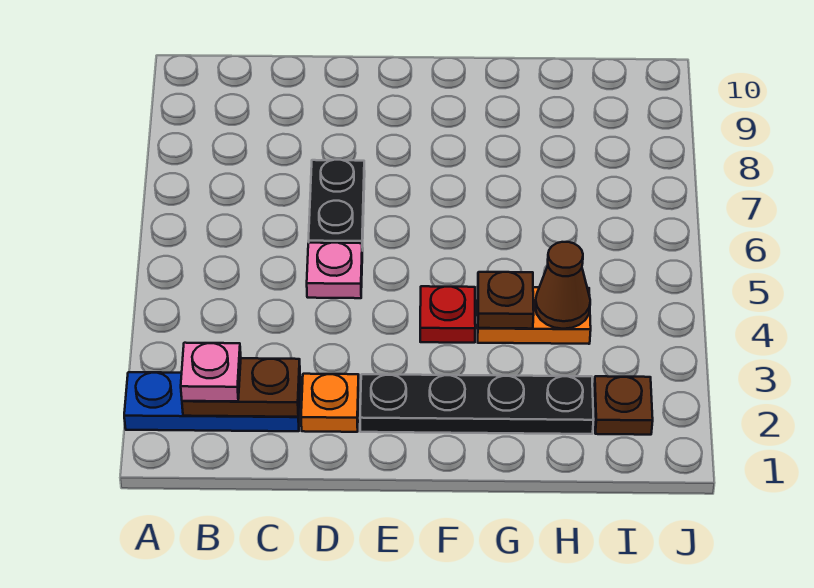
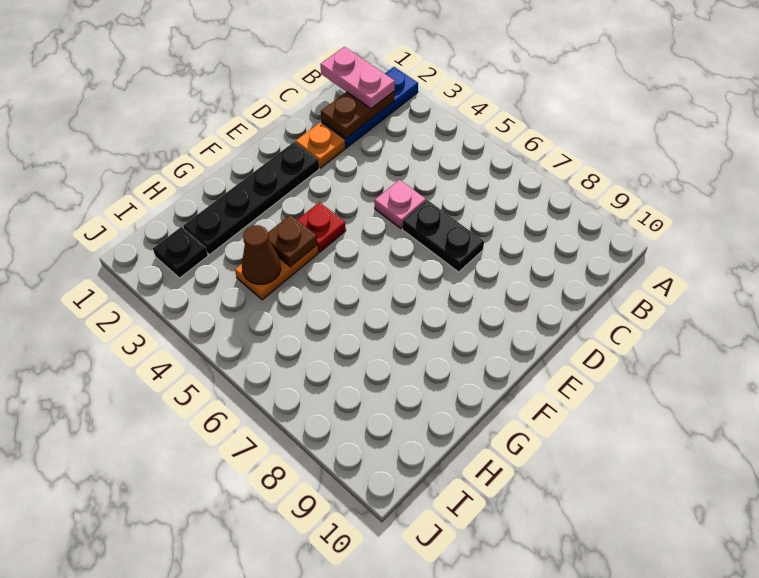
pink plate B2 level 3 -> pink plate B1:B2 level 3
brown plate I2 level 1 -> black plate I2 level 1

